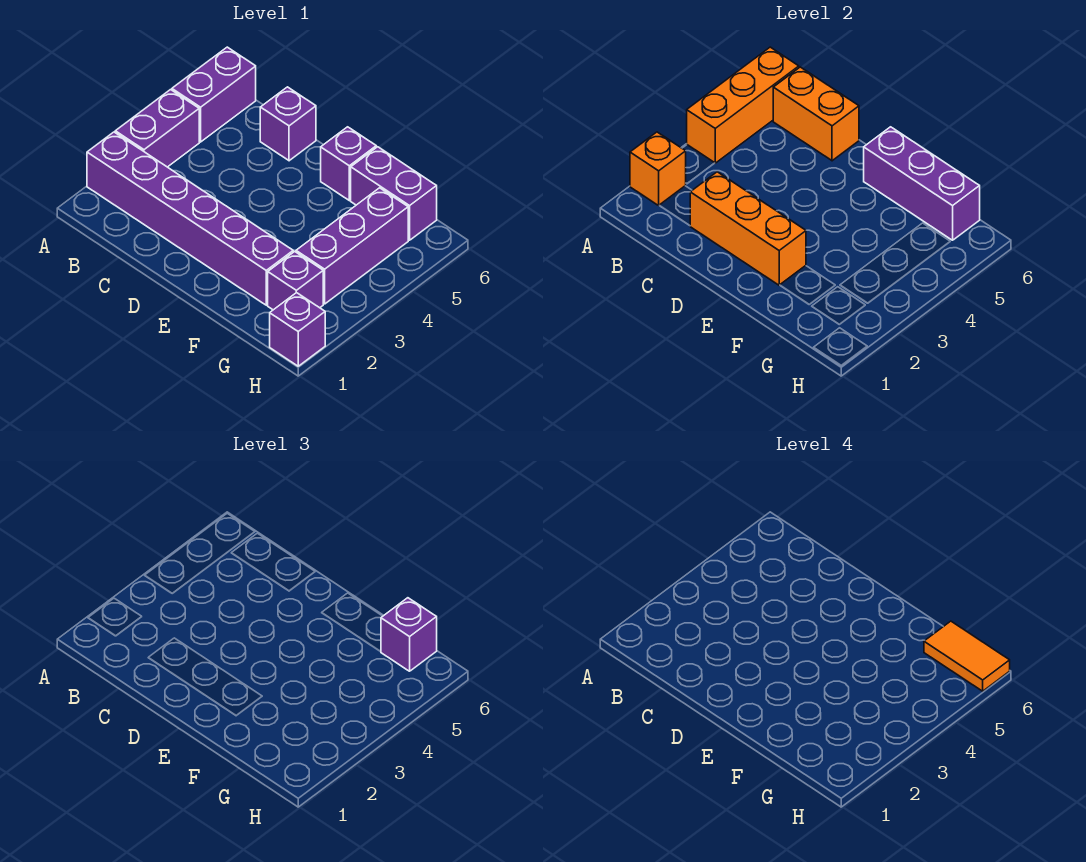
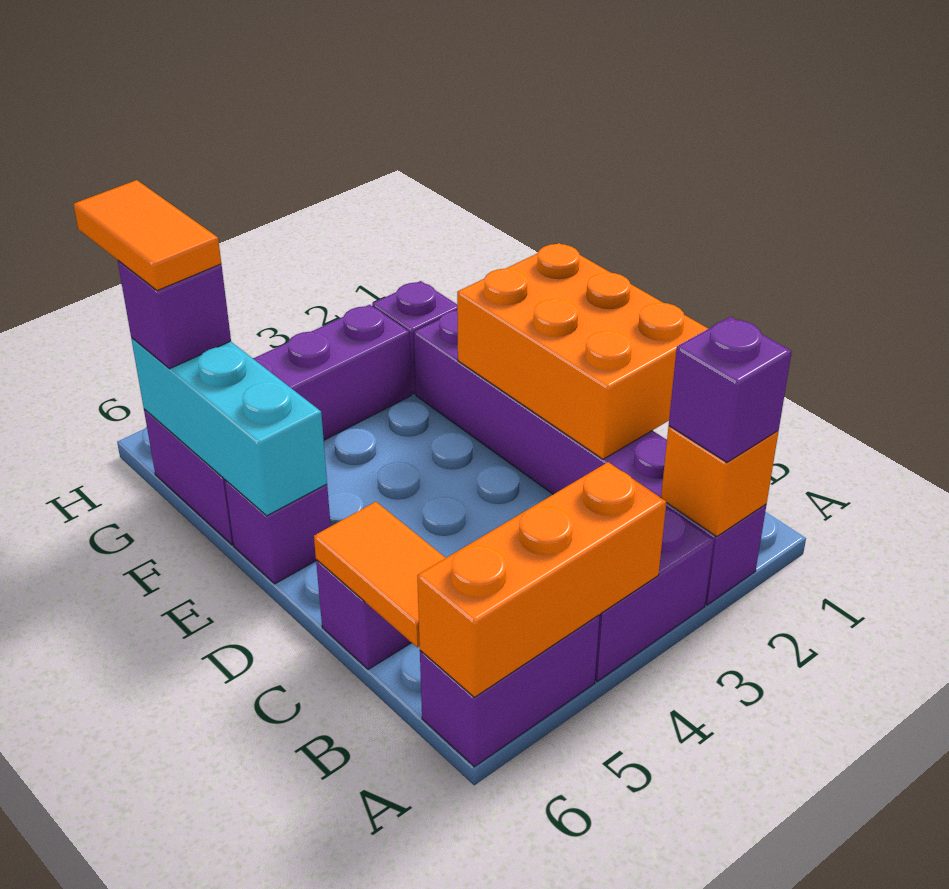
orange brick B6:C6 level 2 -> orange tile B6:C6 level 2
orange brick C2:E2 level 2 -> orange brick C1:E2 level 2
purple brick E6:G6 level 2 -> cyan brick E6:G6 level 2
purple brick H1 level 1 -> purple brick A2 level 3

